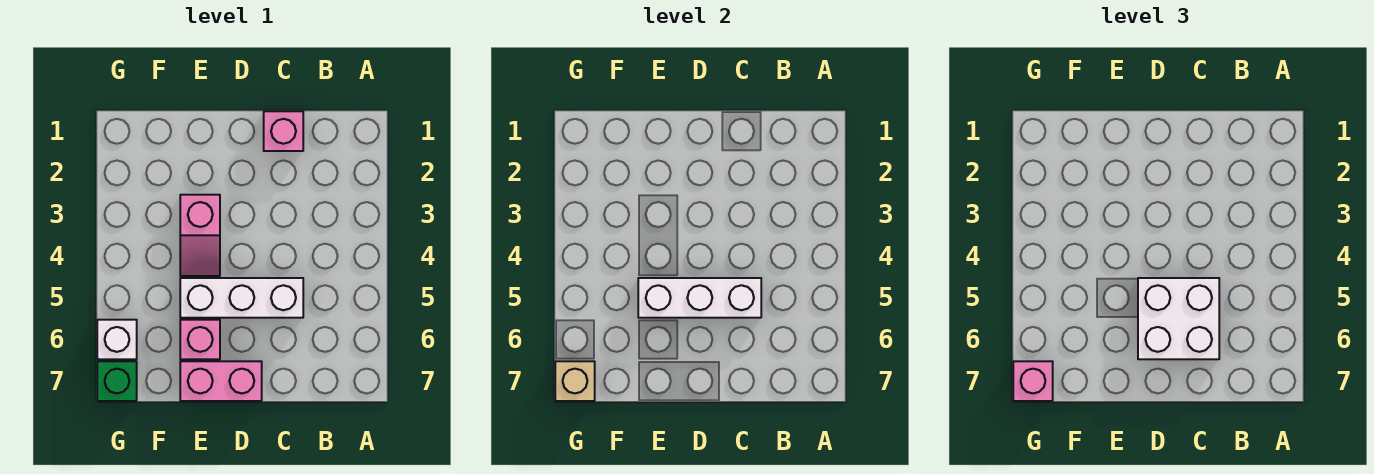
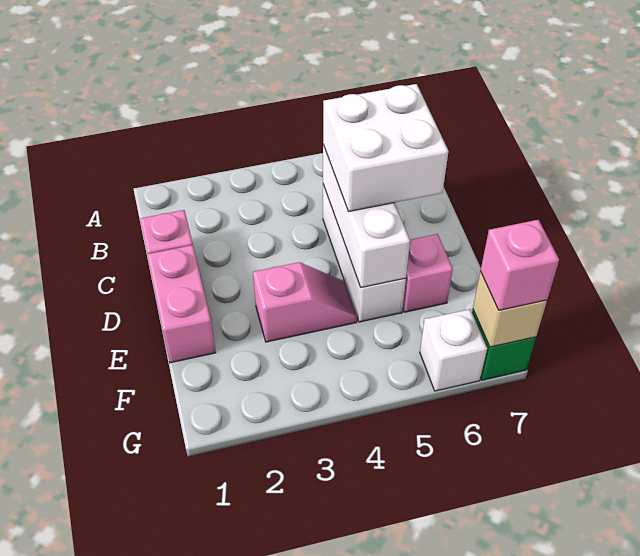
pink brick D7:E7 level 1 -> pink brick D1:E1 level 1

